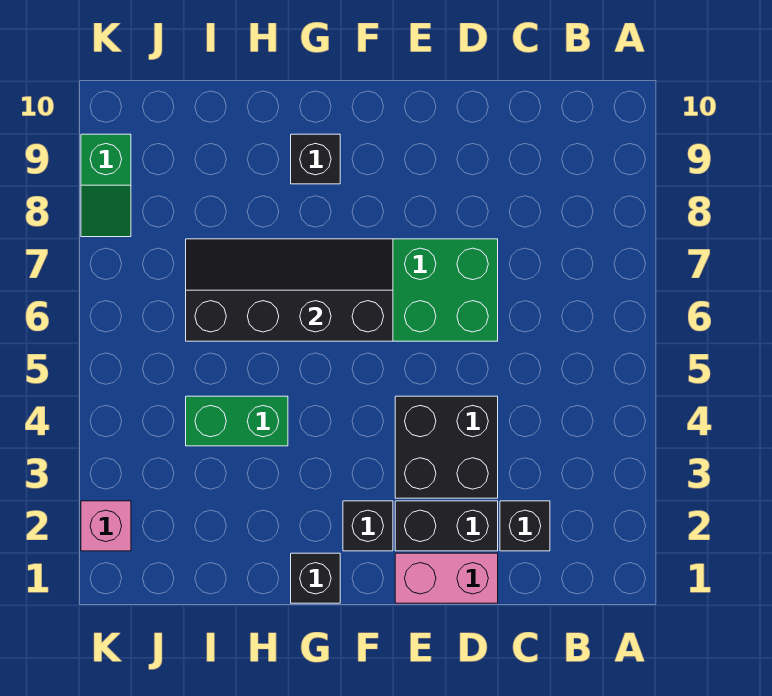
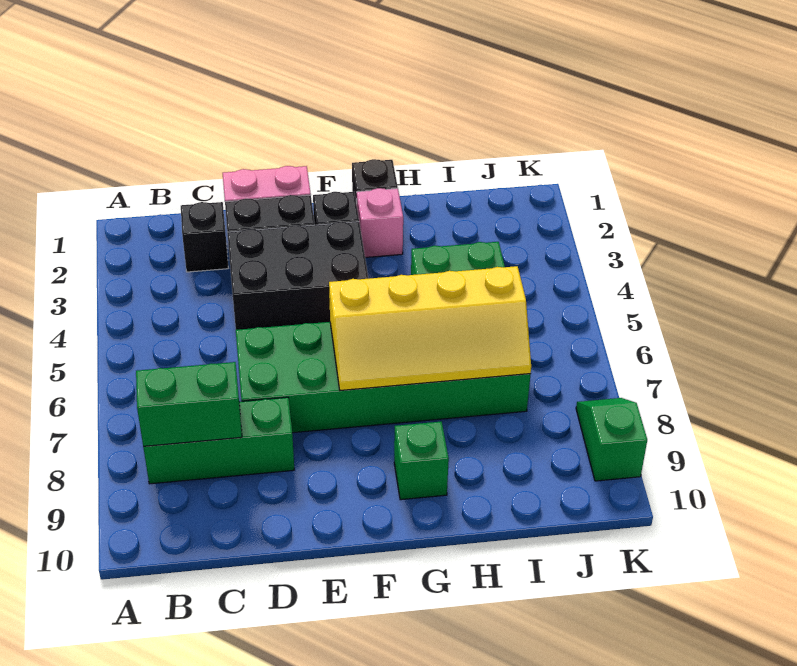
none -> green brick B8:D8 level 1
none -> green brick B8:C8 level 2
black brick D3:E4 level 1 -> black brick D3:F4 level 1
black slope F6:I7 level 2 top 6 -> yellow slope F6:I7 level 2 top 6
black brick G9 level 1 -> green brick G9 level 1
pink brick K2 level 1 -> pink brick G2 level 1

